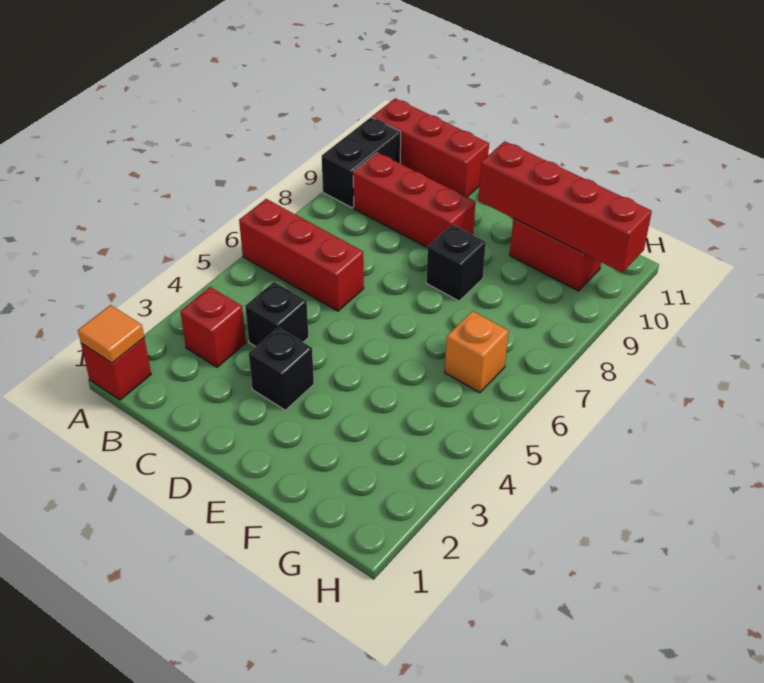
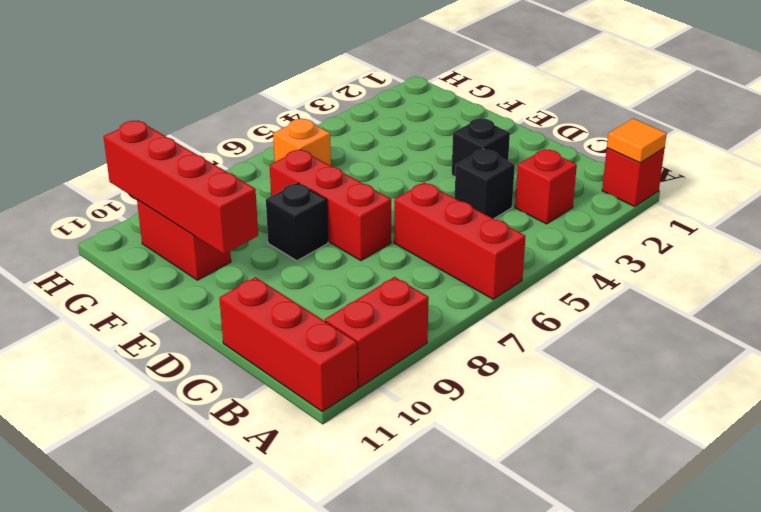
black brick A9:A10 level 1 -> red brick A9:A10 level 1
red brick B9:D9 level 1 -> red brick D7:F7 level 1

